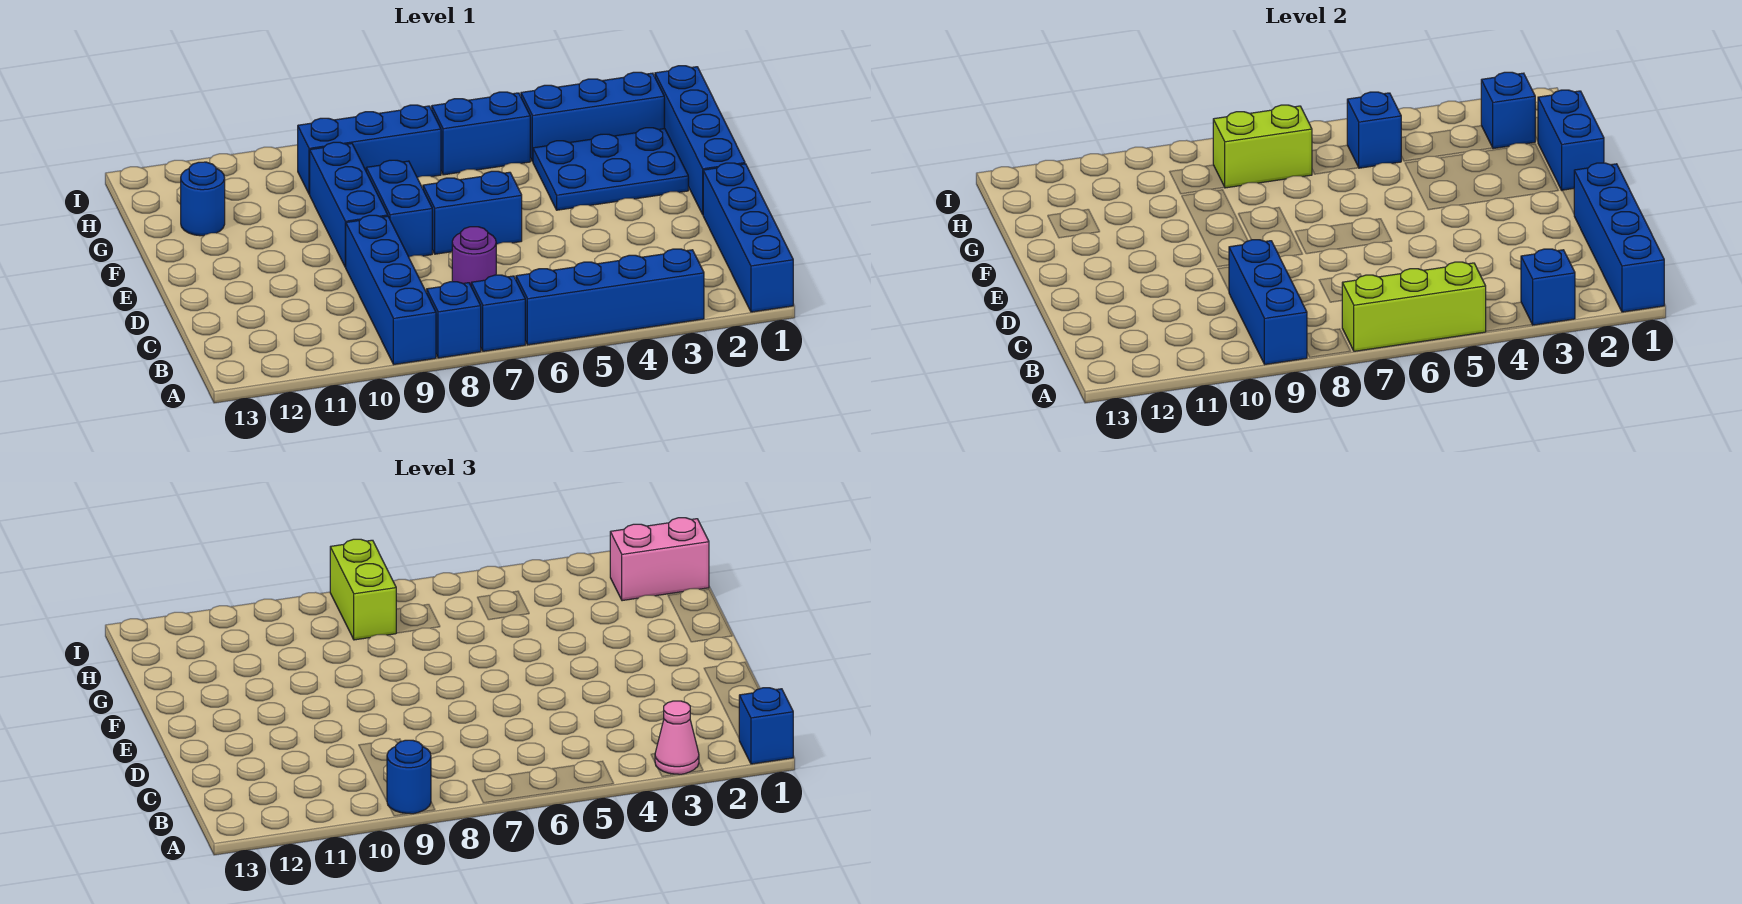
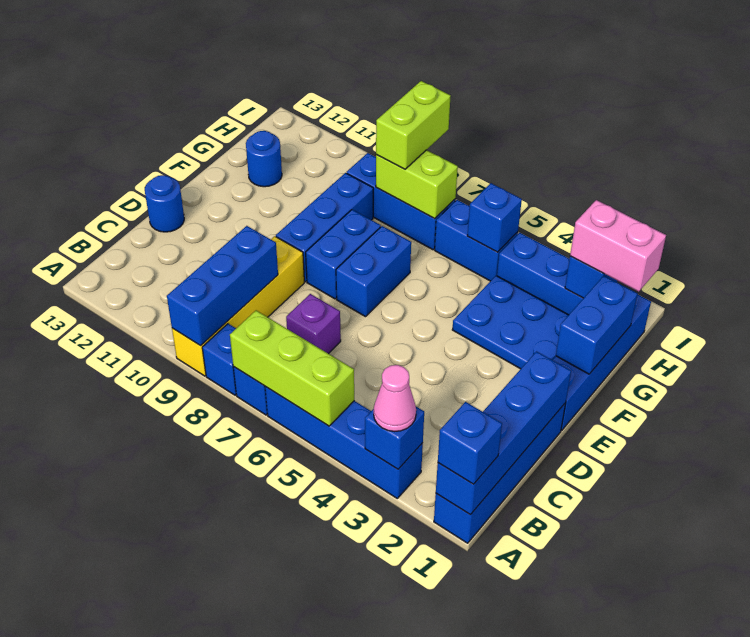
blue brick A9:D9 level 1 -> yellow brick A9:D9 level 1
blue round brick A9 level 3 -> blue round brick D13 level 1
purple round brick C7 level 1 -> purple brick C7 level 1
blue brick E6:E7 level 1 -> blue brick E7:F7 level 1

